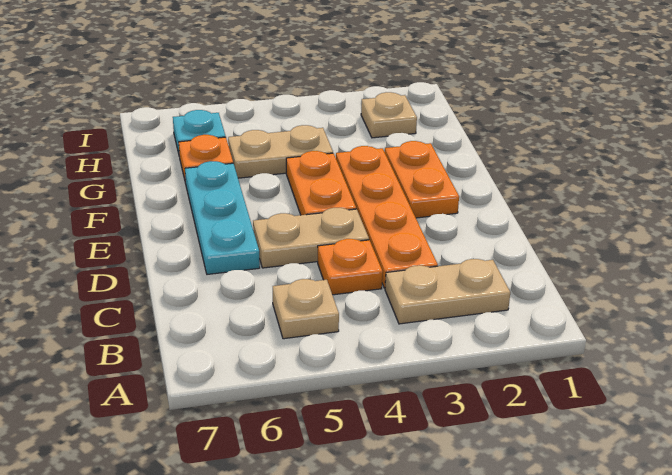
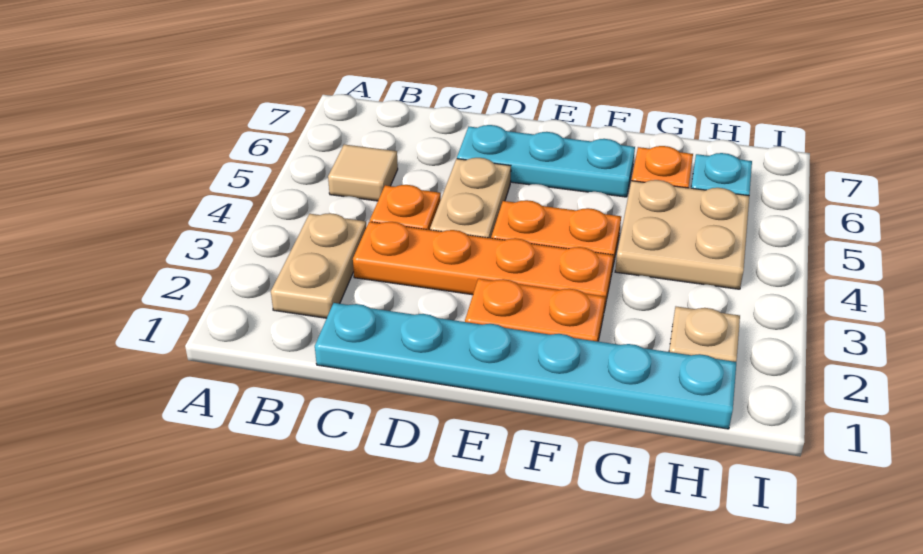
tan plate B5 level 1 -> tan tile B5 level 1
none -> cyan plate C1:H1 level 1
tan plate G4:G5 level 1 -> tan plate G4:H5 level 1

